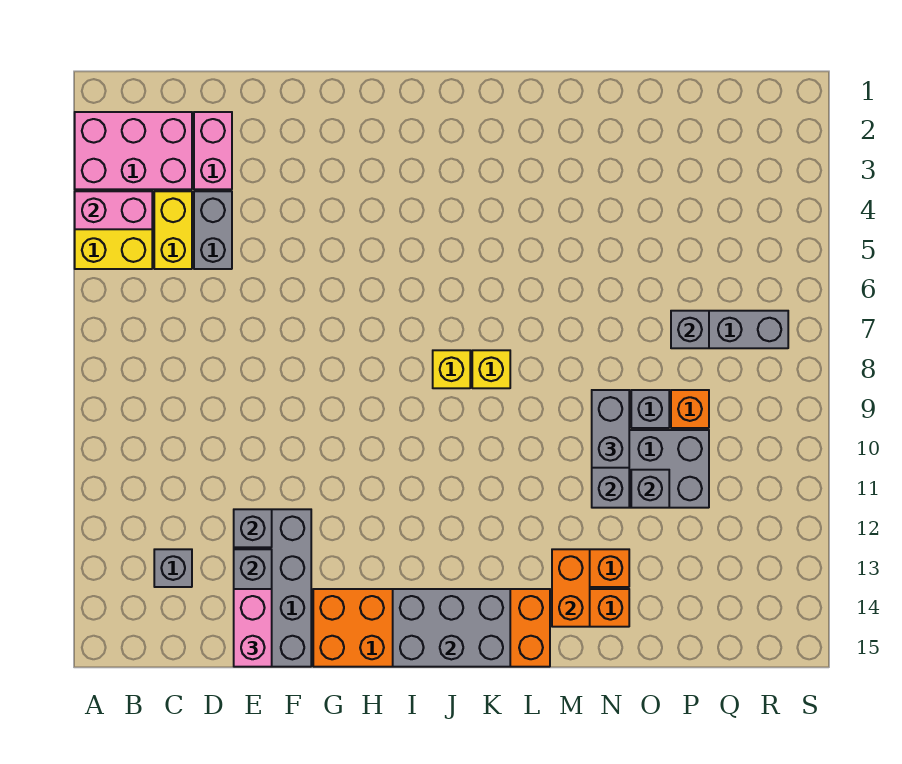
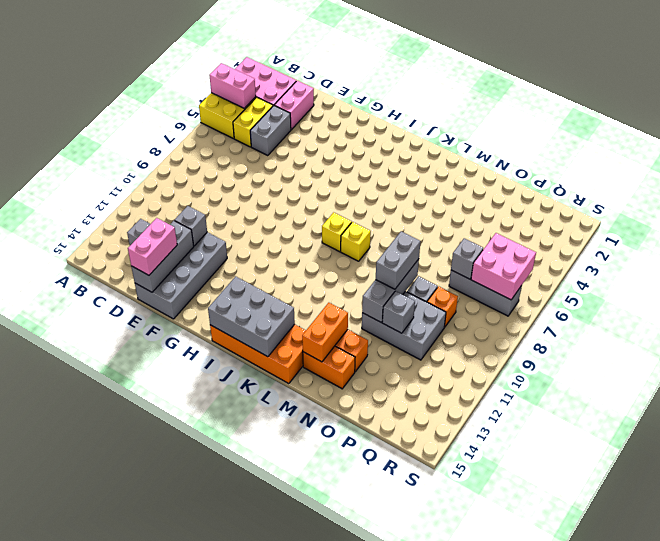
orange brick G14:L15 level 1 -> orange brick I14:L15 level 1
none -> pink brick Q6:R7 level 2

